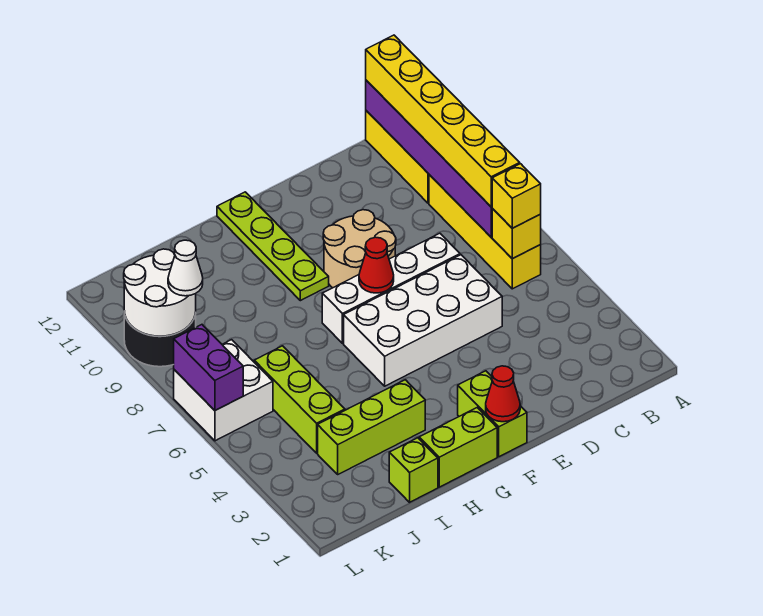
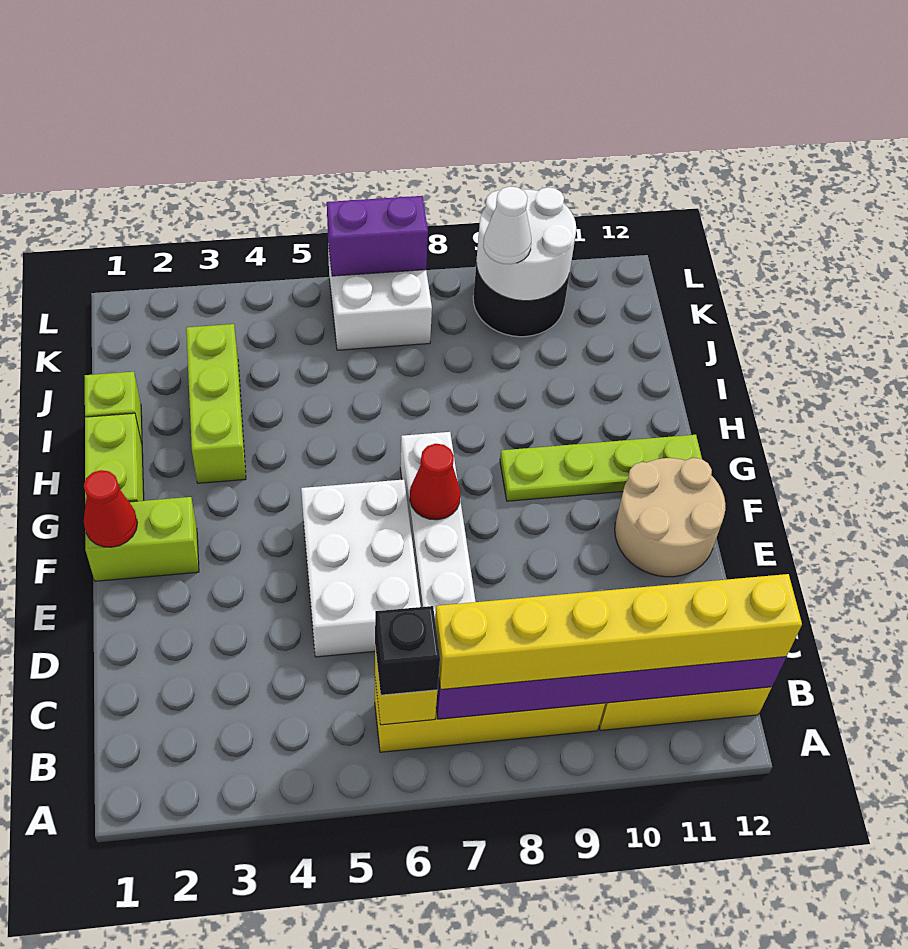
yellow brick B6 level 3 -> black brick B6 level 3
white brick D5:G6 level 1 -> white brick D5:F6 level 1
tan round brick E8:F9 level 1 -> tan round brick E11:F12 level 1
lime brick J4:J6 level 1 -> none

